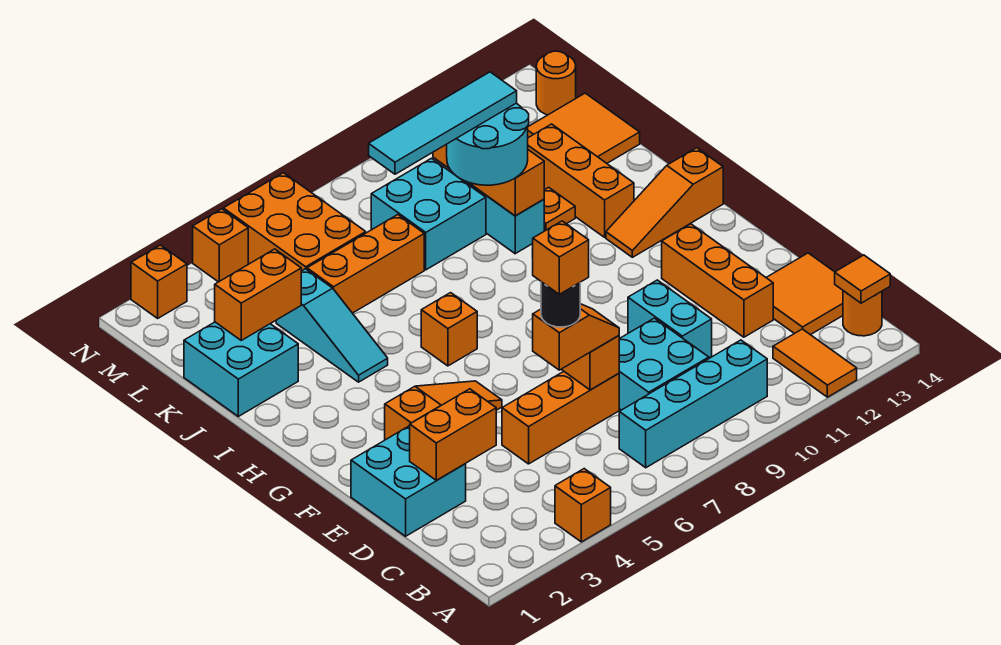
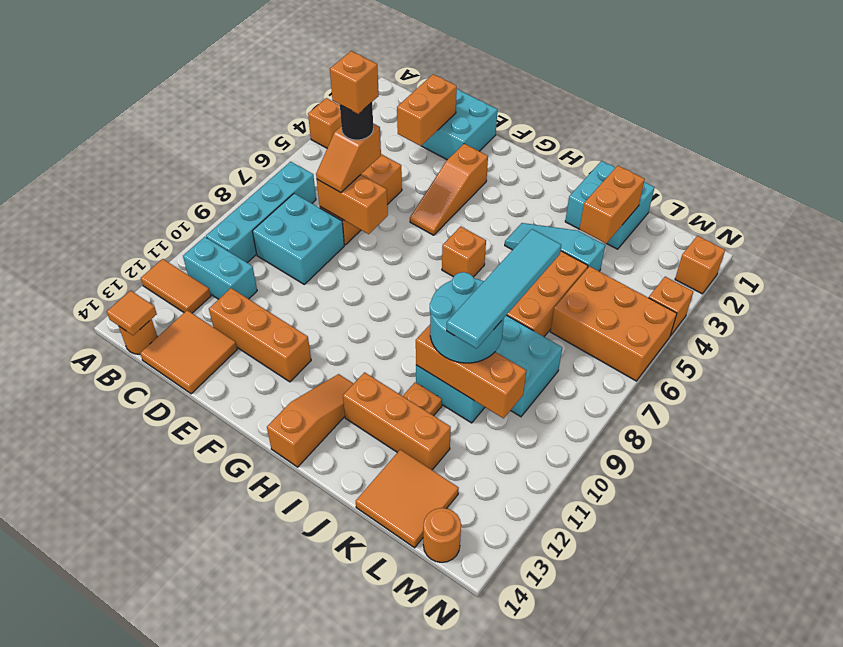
cyan brick D10:E10 level 1 -> cyan brick B11:C11 level 1

